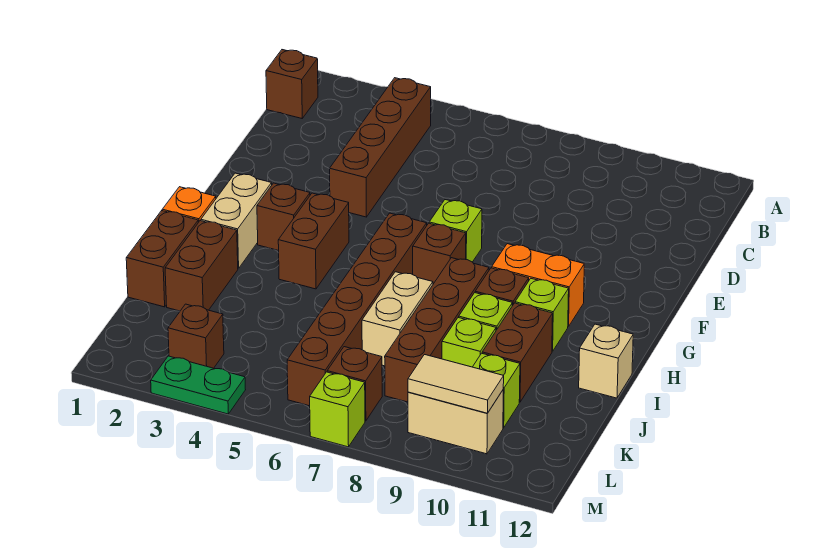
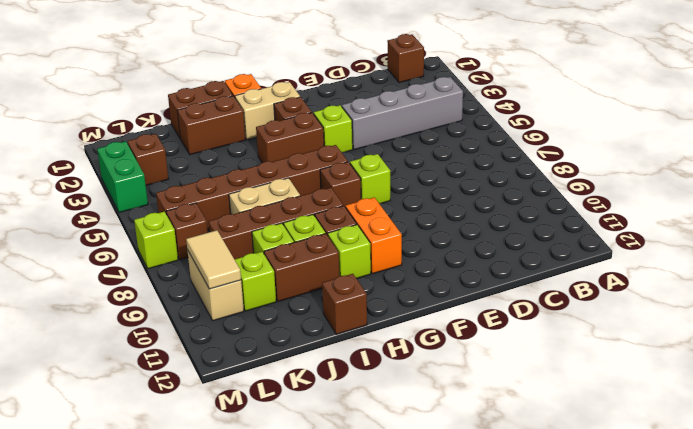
brown brick B4:E4 level 1 -> grey brick B4:E4 level 1
none -> lime brick F4 level 1
tan brick I12 level 1 -> brown brick I12 level 1
green plate M3:M4 level 1 -> green brick M3:M4 level 1

